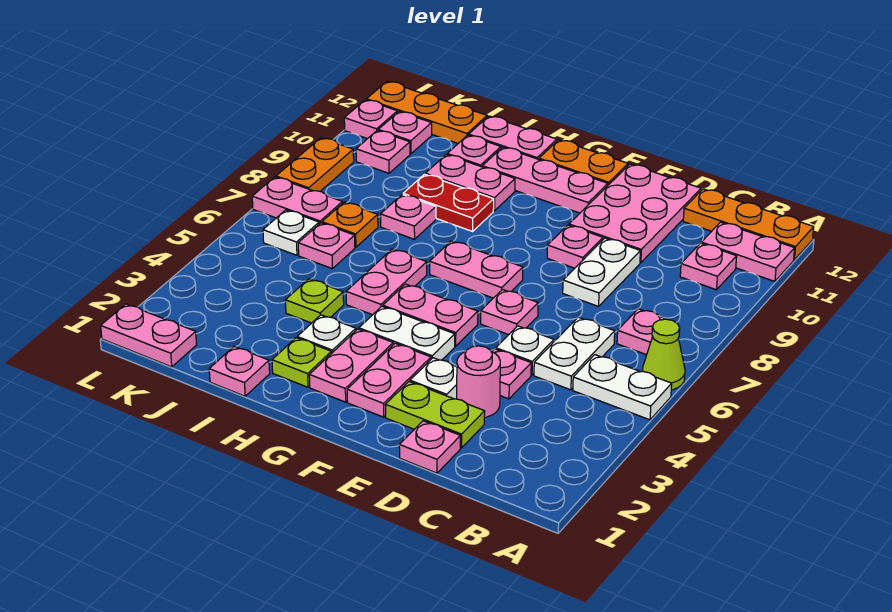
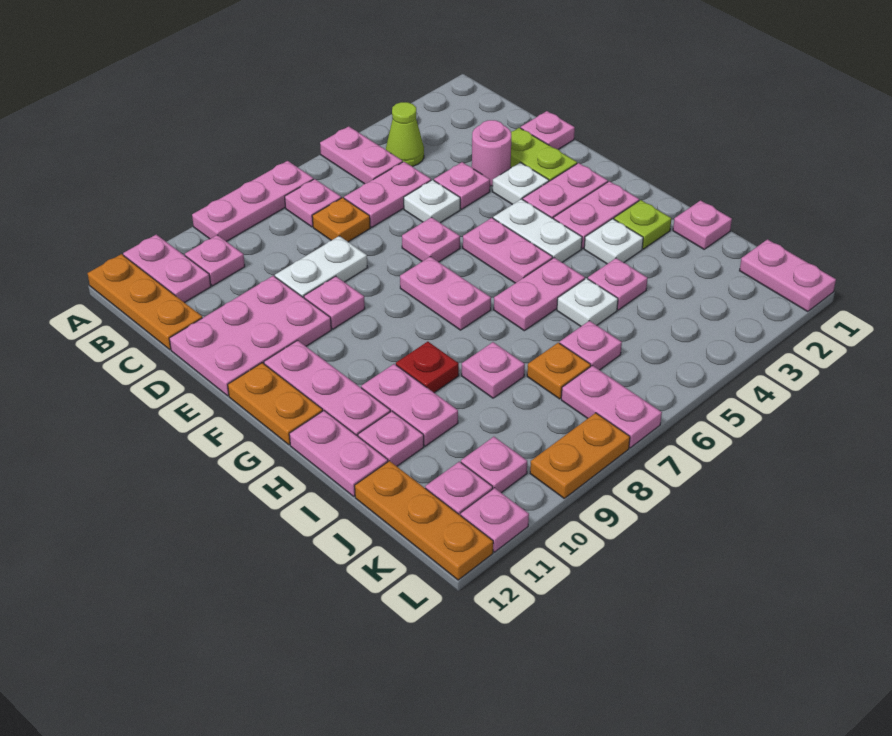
white plate A5:B5 level 1 -> pink plate A5:B5 level 1
lime cone A6 level 1 -> lime cone B4 level 1
none -> pink plate A7:A9 level 1
white plate C5:C6 level 1 -> pink plate C5:C6 level 1
none -> orange plate C7 level 1
red plate H9:I9 level 1 -> red plate H9 level 1
lime plate I4 level 1 -> pink plate I4 level 1
white plate K6 level 1 -> white plate I5 level 1

